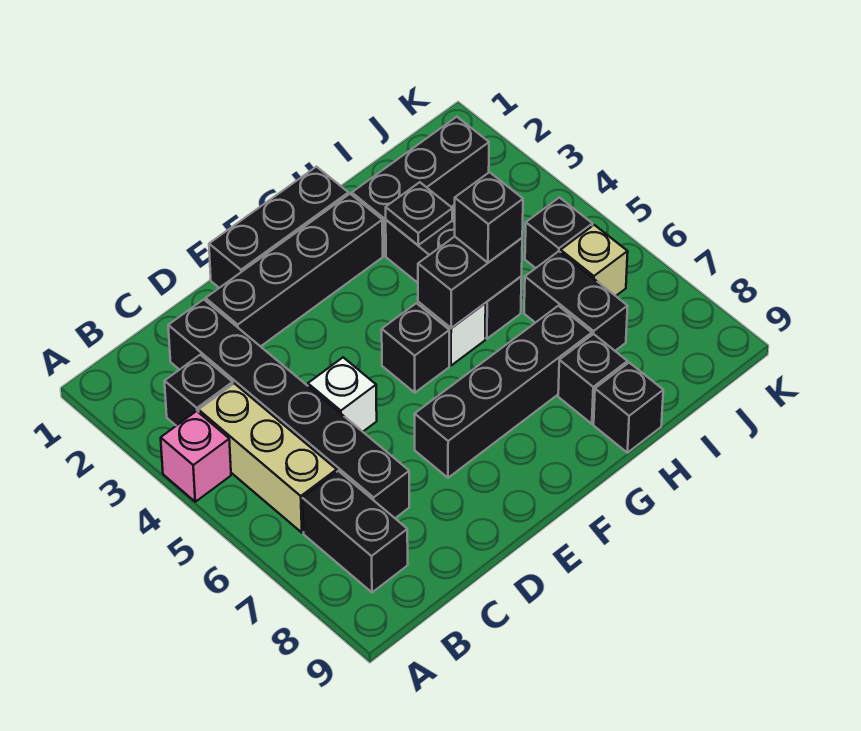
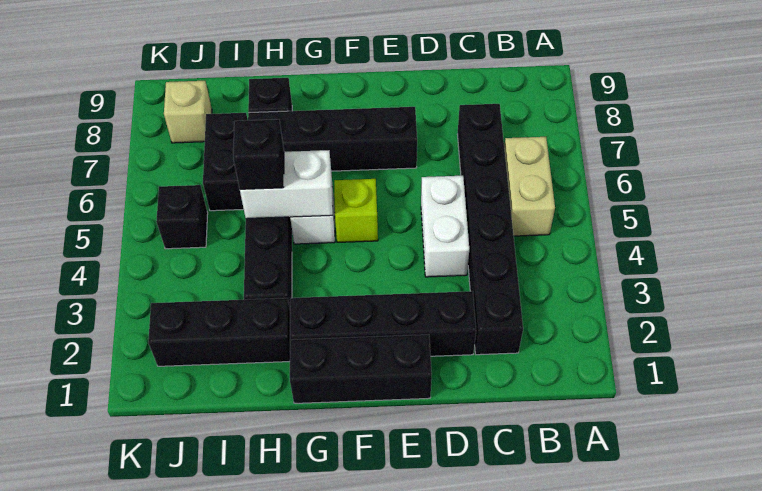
pink brick A4 level 1 -> none
black brick B3 level 1 -> none
tan brick B4:B6 level 1 -> tan brick B5:B6 level 1
black brick B7:B8 level 1 -> none
white brick D5 level 1 -> white brick D4:D5 level 1
black brick F5 level 1 -> lime brick F5 level 1
black brick G5:H5 level 2 -> white brick G5:H5 level 2
black plate H3 level 2 -> none
black brick H9 level 1 -> none
tan brick J6 level 1 -> tan brick J8 level 1

